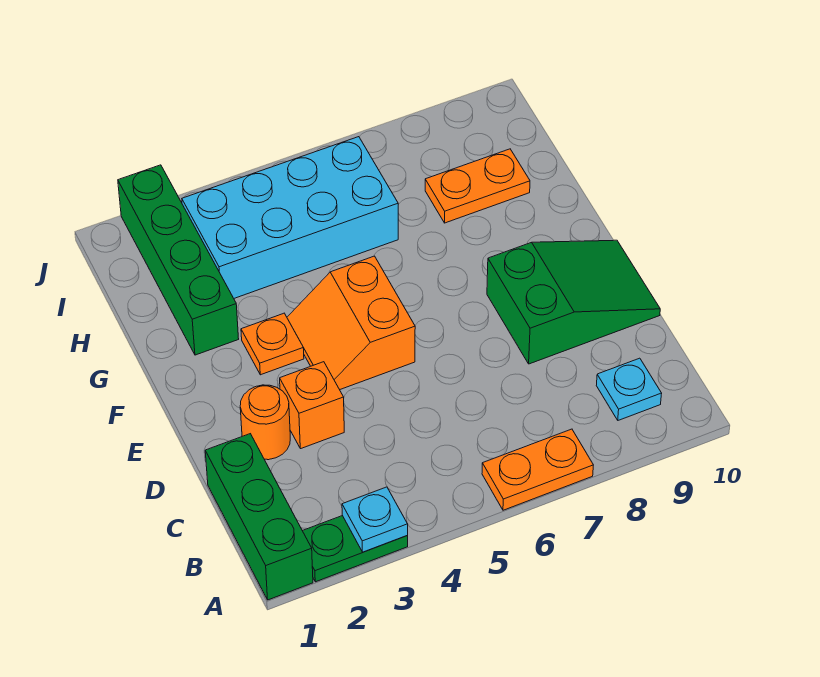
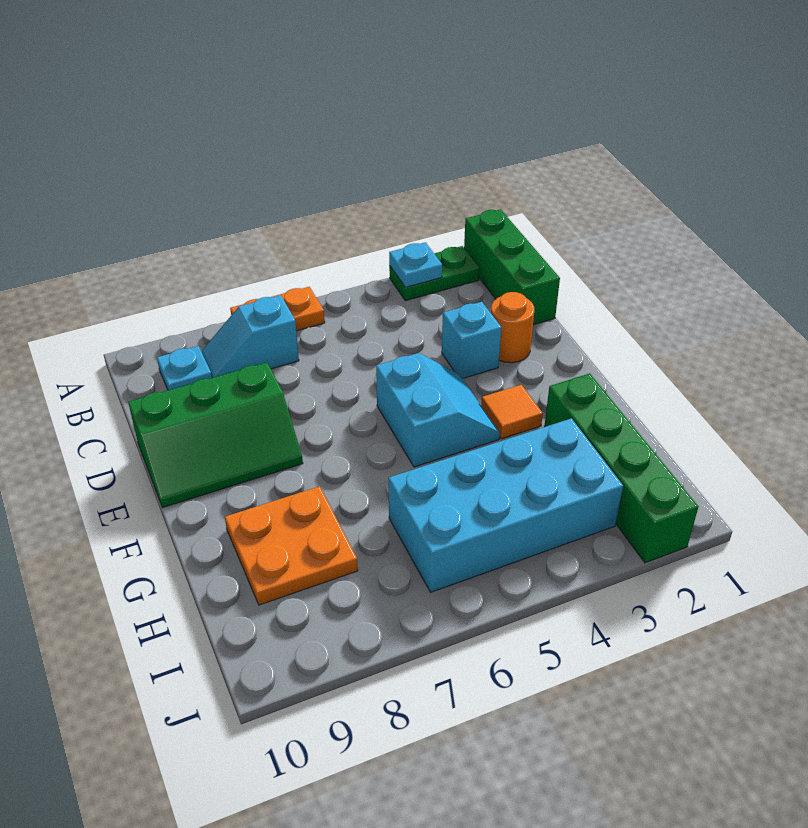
none -> cyan slope B7:B8 level 1 top 7
orange brick D3 level 1 -> cyan brick D3 level 1
green slope D8:E10 level 1 top 8 -> green slope D8:E10 level 1 top D
orange slope E4:F5 level 1 top 5 -> cyan slope E4:F5 level 1 top 5
orange plate F3 level 1 -> orange tile F3 level 1
orange plate H8:H9 level 1 -> orange plate G8:H9 level 1

